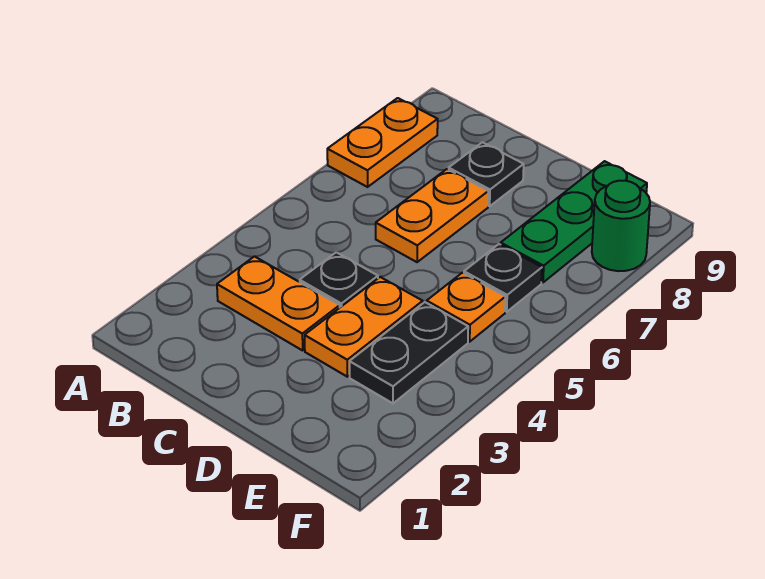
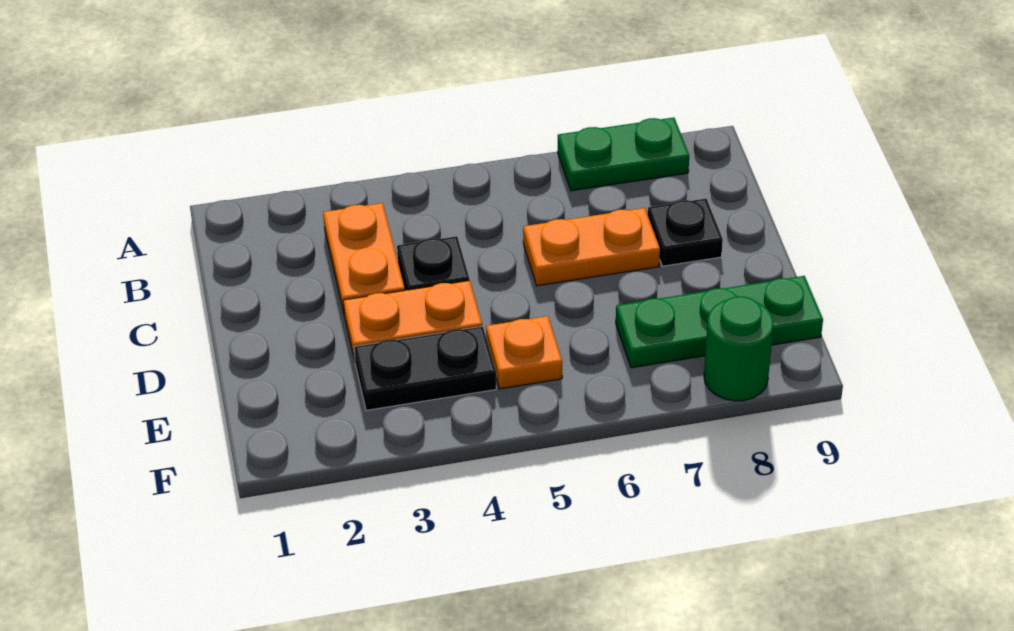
orange plate A7:A8 level 1 -> green plate A7:A8 level 1
black plate E6 level 1 -> none

